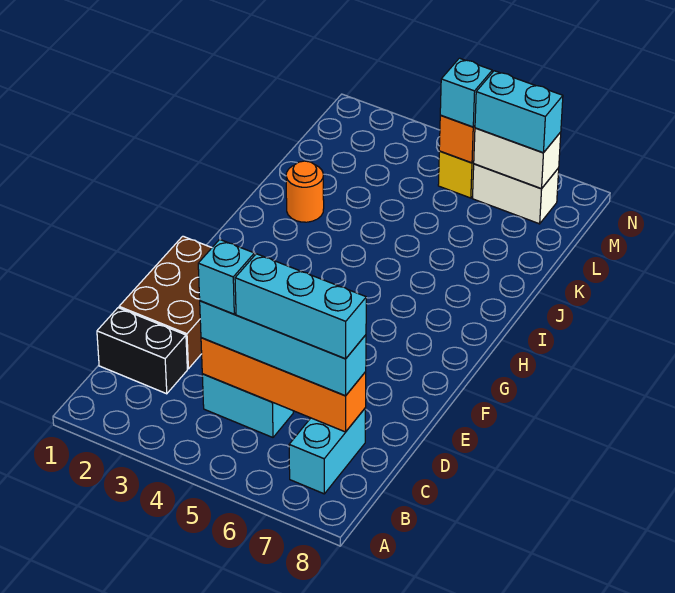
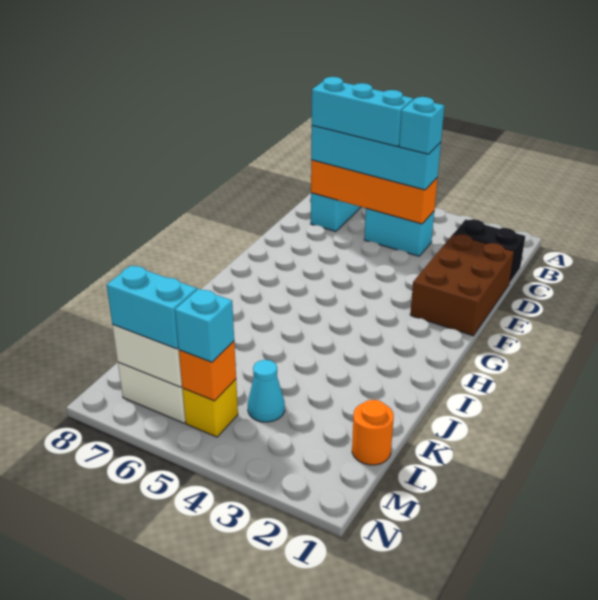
orange round brick J2 level 1 -> orange round brick L1 level 1
none -> cyan cone L4 level 1

